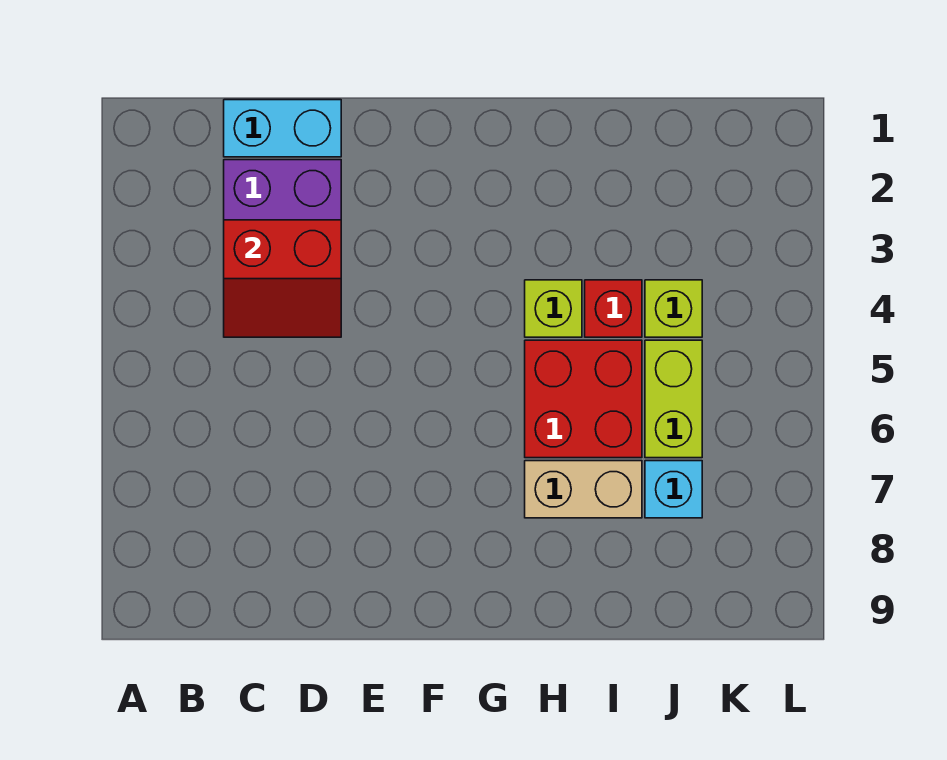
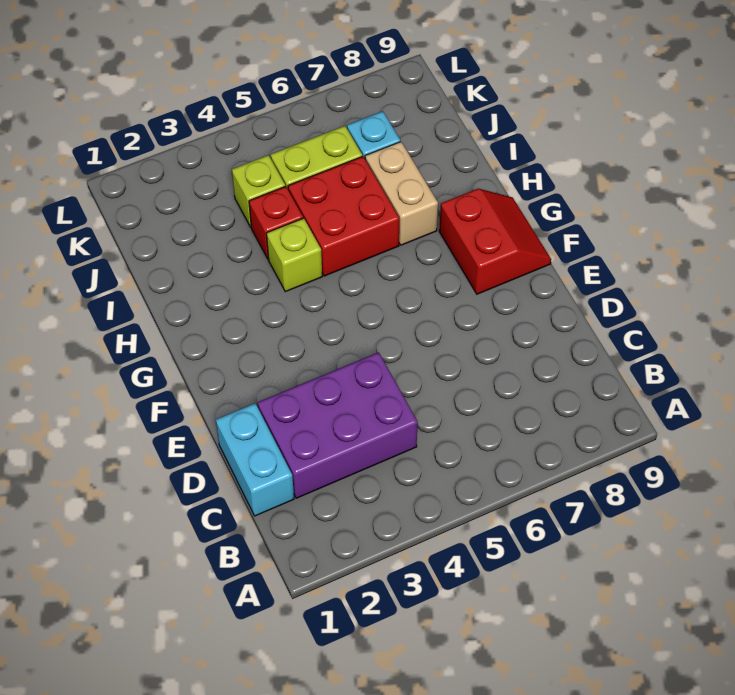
red slope C3:D4 level 2 top 3 -> red slope F8:G9 level 1 top 8

